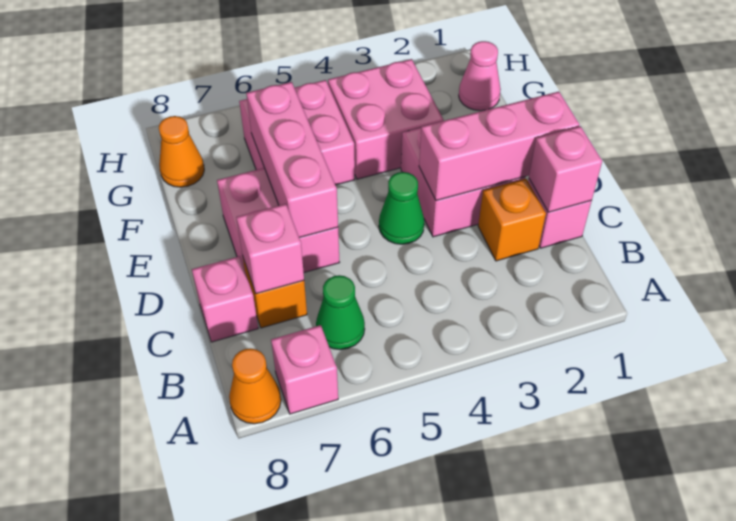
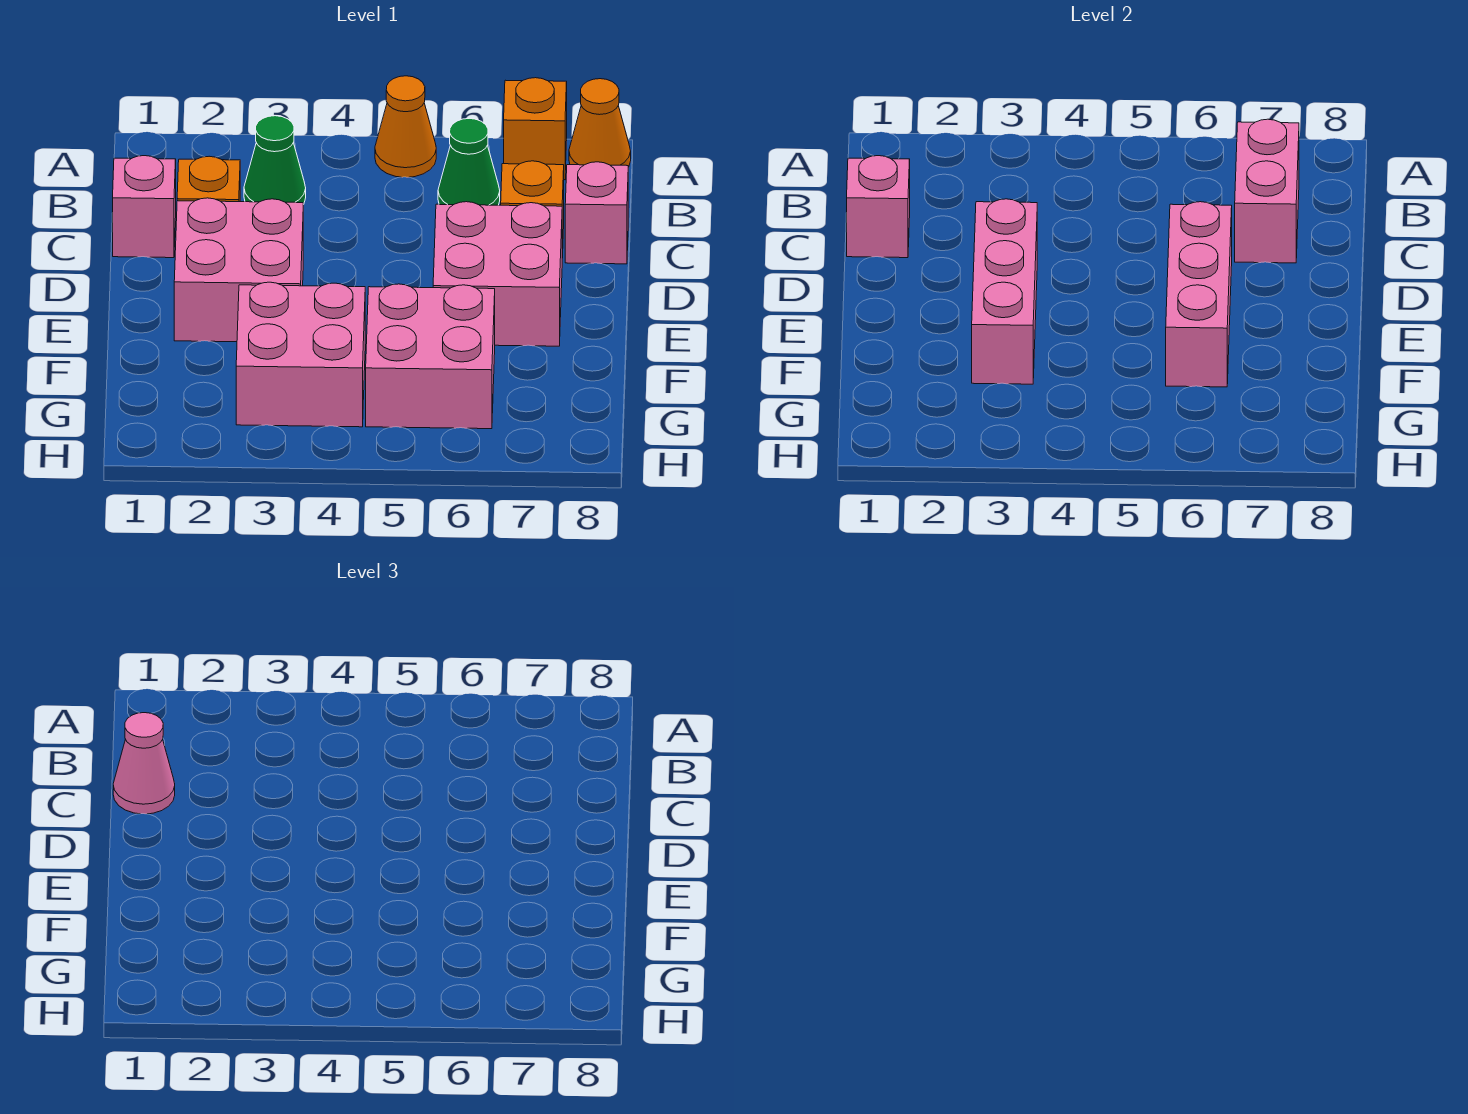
pink brick A7 level 1 -> orange brick A7 level 1
pink brick C7 level 2 -> pink brick B7:C7 level 2
pink brick D1:D3 level 2 -> pink brick D3:F3 level 2
green cone D4 level 1 -> green cone B3 level 1
pink cone G1 level 1 -> pink cone C1 level 3
orange cone G8 level 1 -> orange cone A5 level 1

